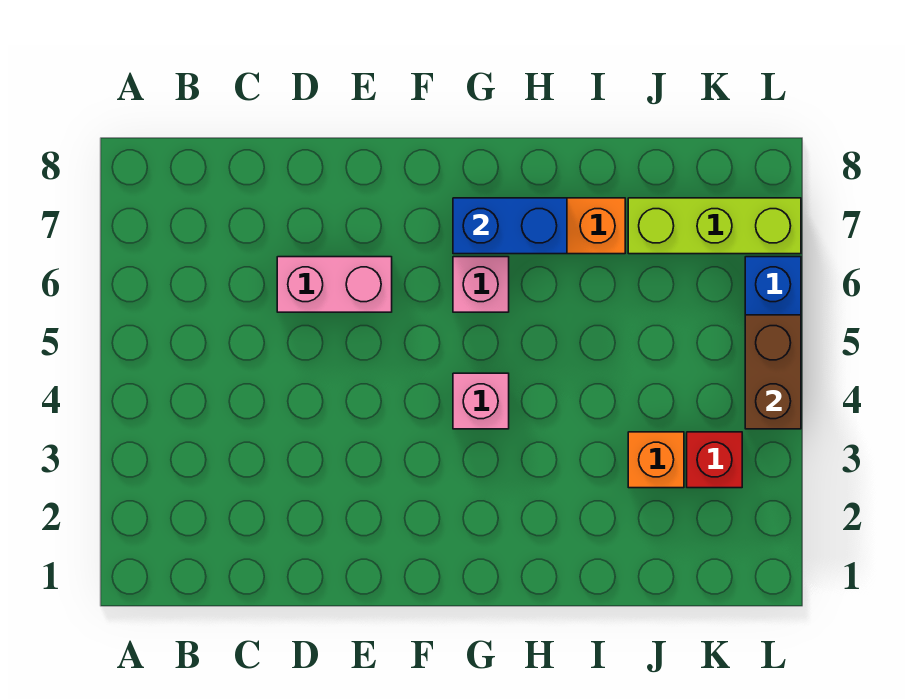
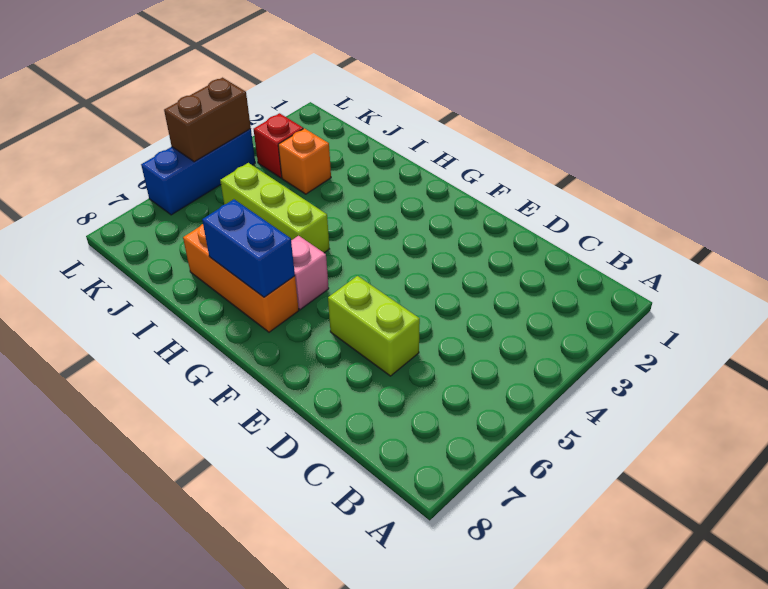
pink brick D6:E6 level 1 -> lime brick D6:E6 level 1
pink brick G4 level 1 -> none
lime brick J7:L7 level 1 -> lime brick H5:J5 level 1

